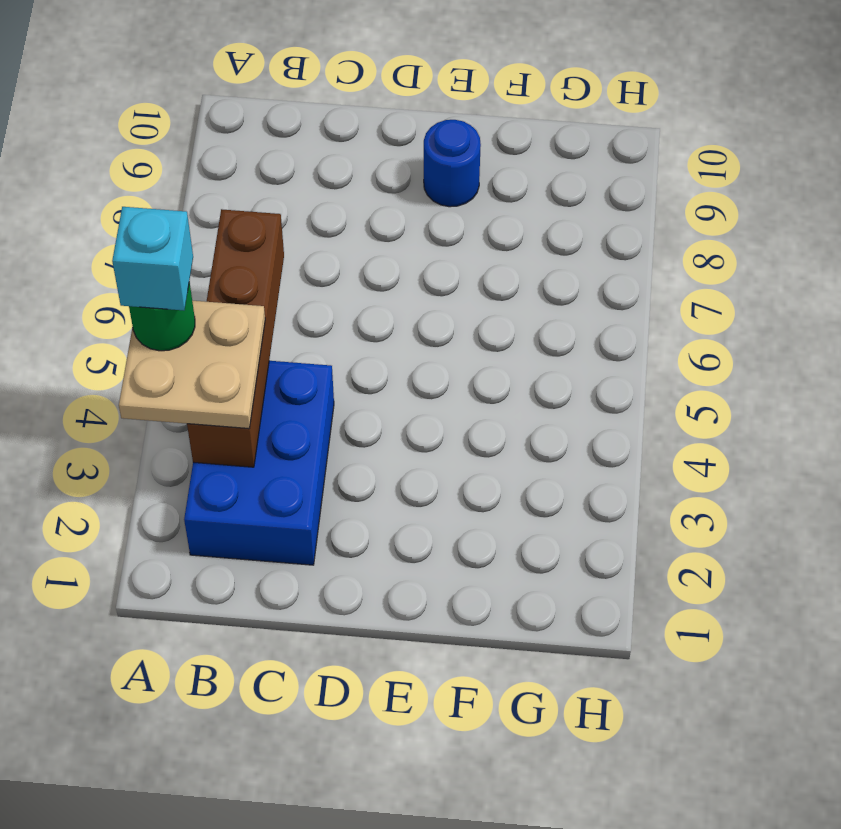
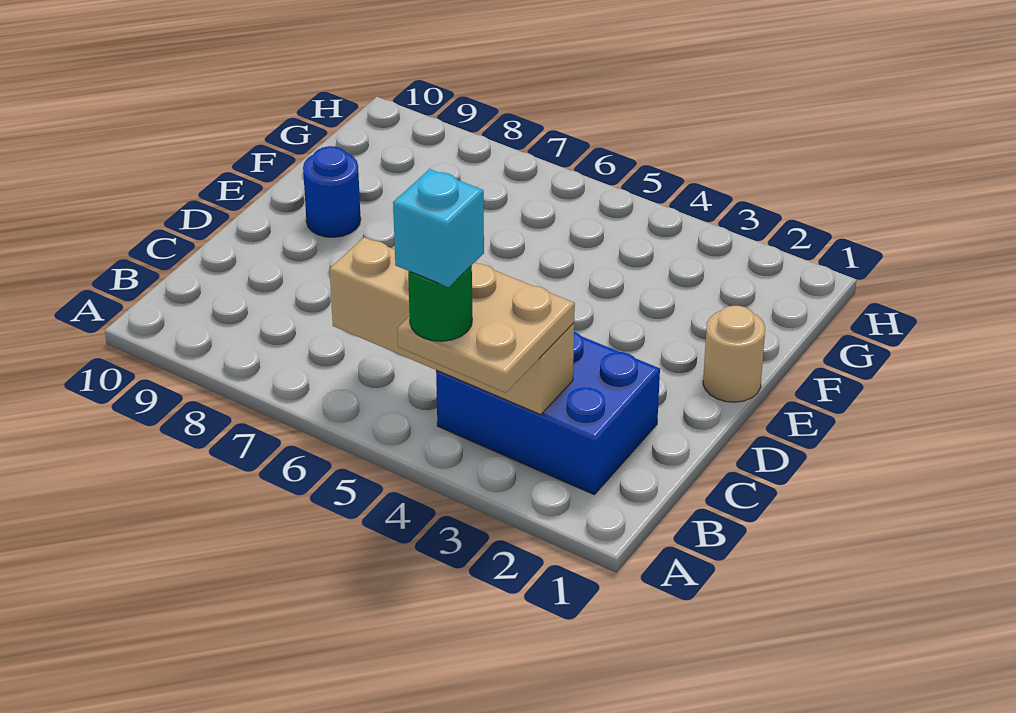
brown brick B3:B6 level 2 -> tan brick B3:B6 level 2
none -> tan round brick E1 level 1

